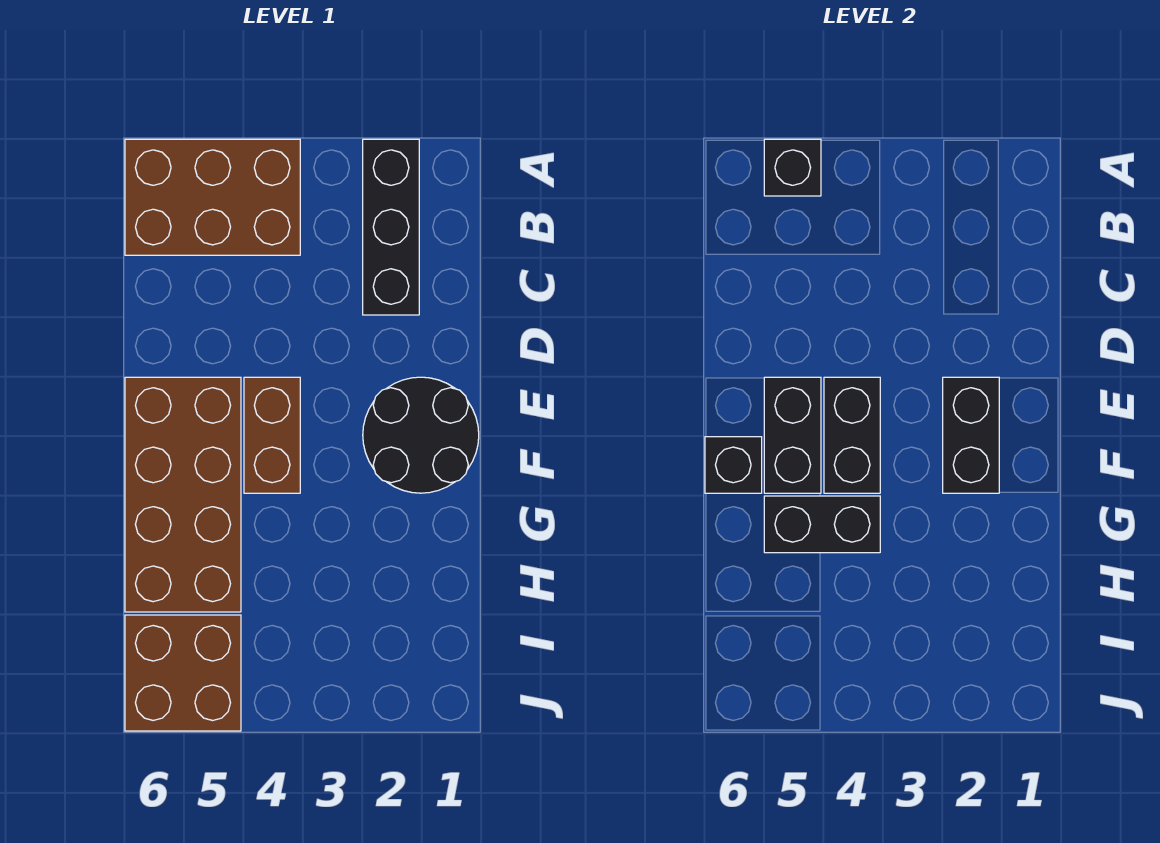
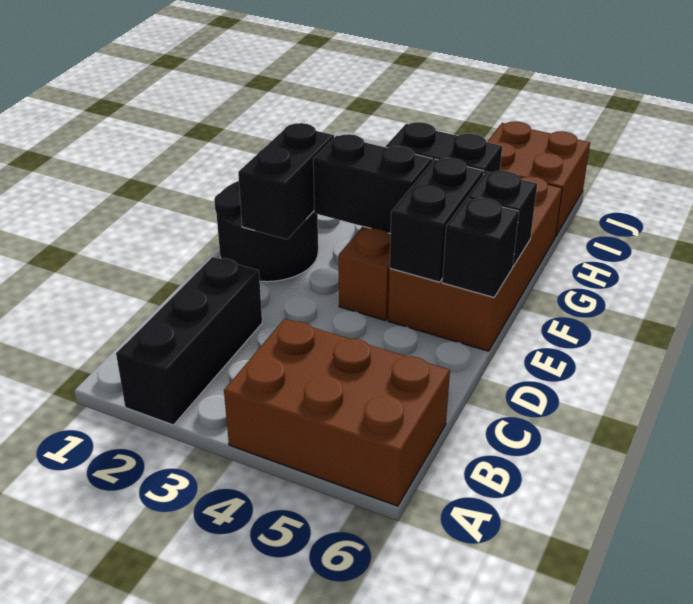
black brick A5 level 2 -> black brick E6 level 2
black brick E4:F4 level 2 -> black brick F3:F4 level 2

